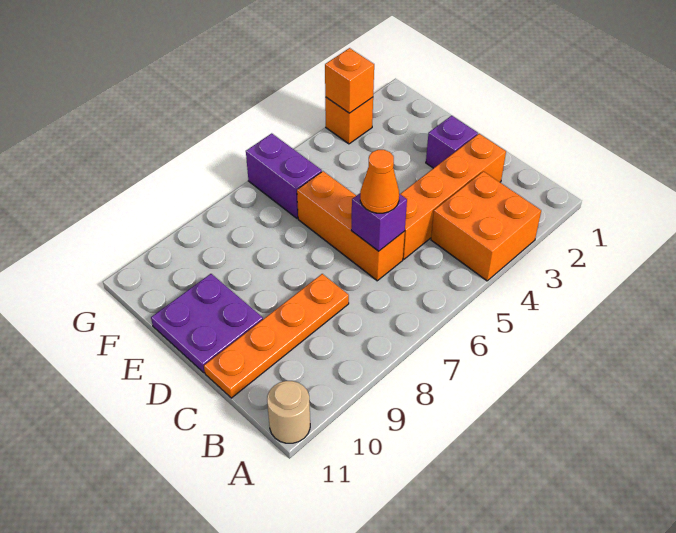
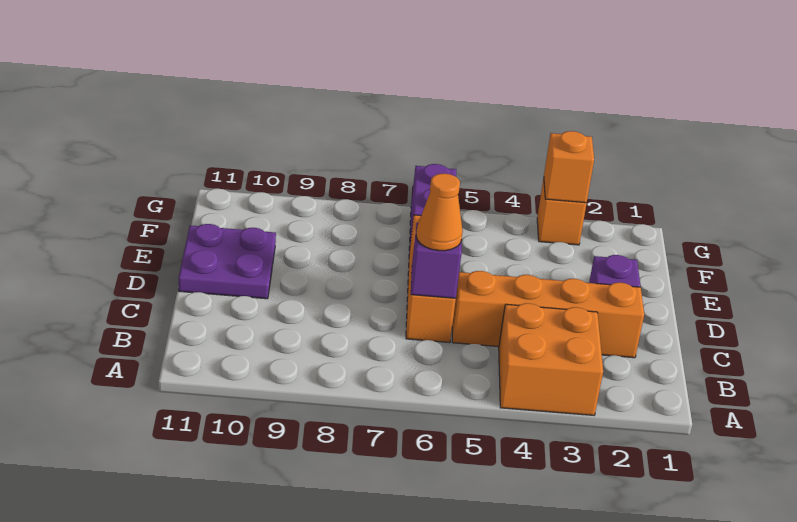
tan round brick A11 level 1 -> none
orange plate C8:C11 level 1 -> none

